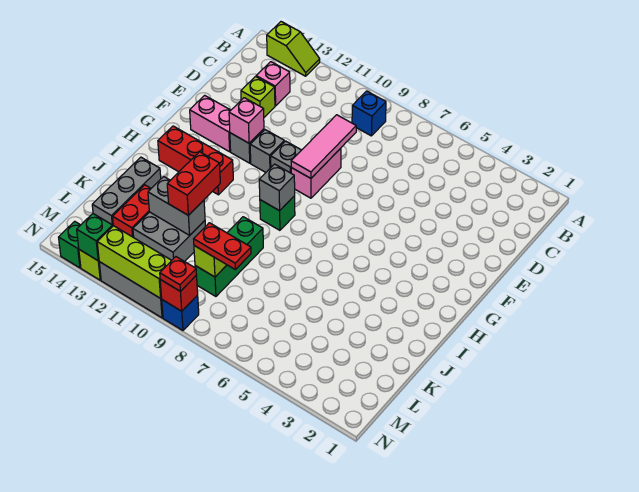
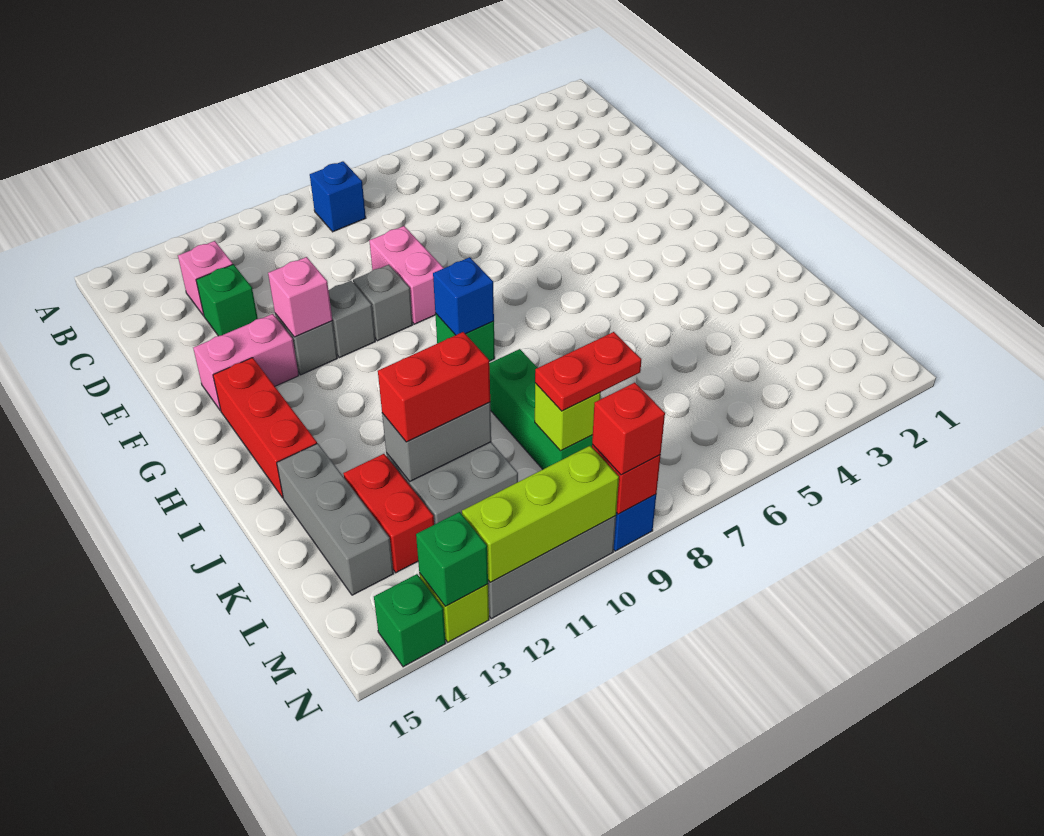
lime slope A13:A14 level 1 top 14 -> none
pink tile D9:F9 level 2 -> none
lime brick D13 level 1 -> green brick D13 level 1
grey brick H9 level 2 -> blue brick H9 level 2
red brick H12:H14 level 1 -> red brick G14:I14 level 1
red brick J11:K11 level 3 -> red brick K11:K12 level 3
red plate N9 level 3 -> red brick N9 level 3

